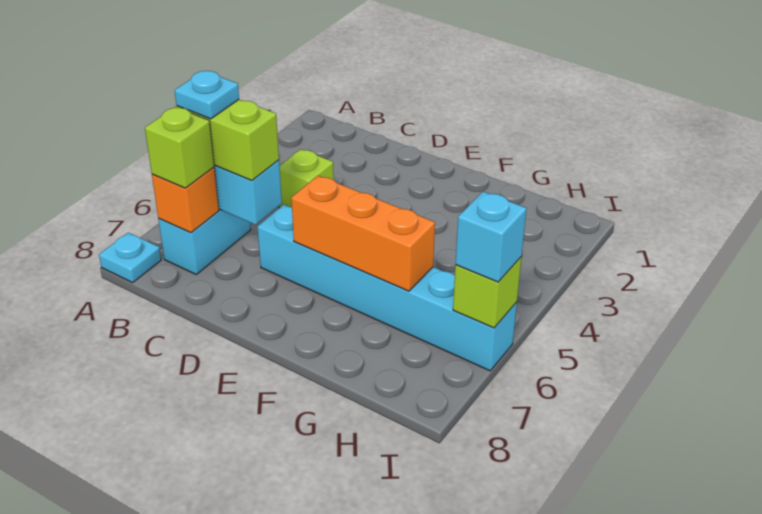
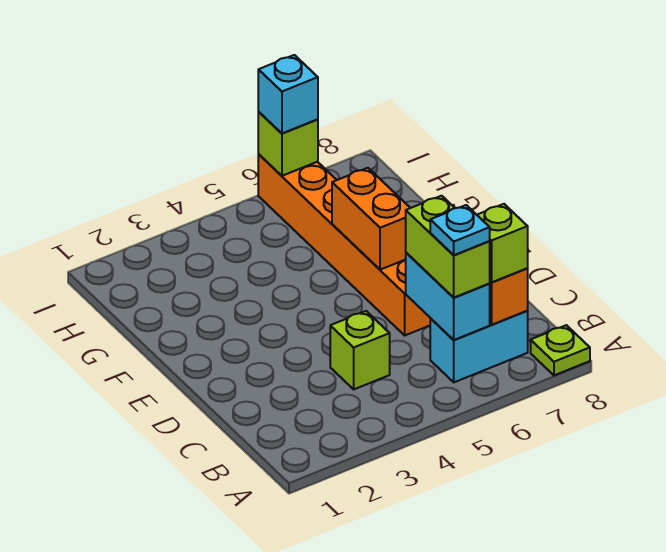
cyan plate A8 level 1 -> lime plate A8 level 1
cyan brick D6:I6 level 1 -> orange brick D6:I6 level 1
orange brick E6:G6 level 2 -> orange brick E6:F6 level 2

